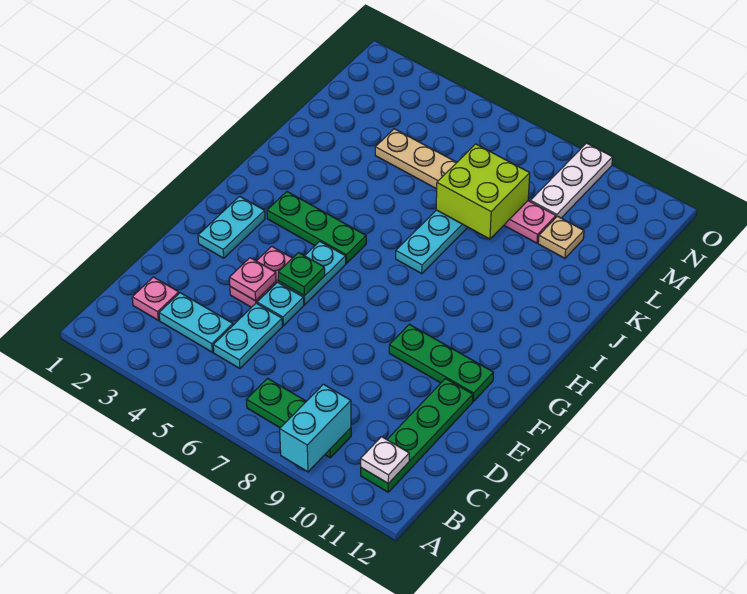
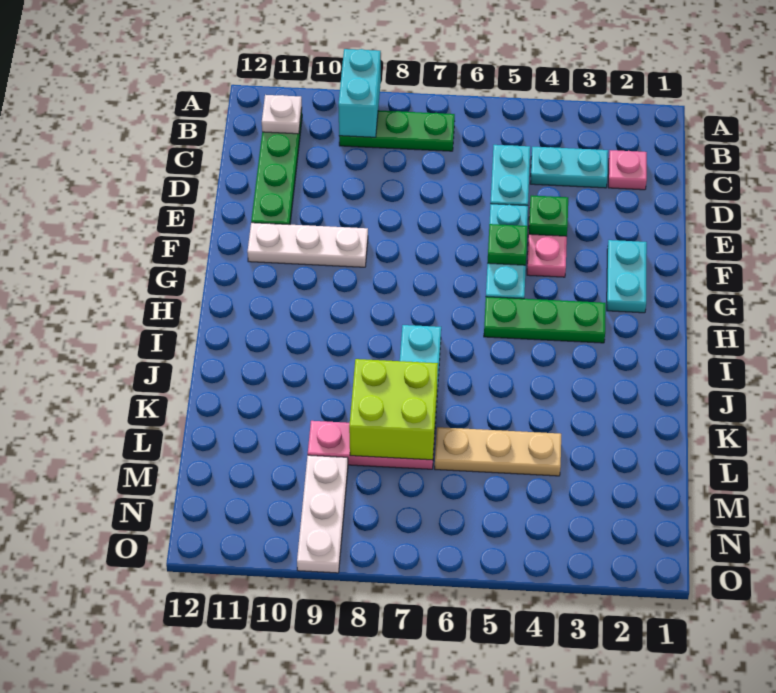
pink plate E4 level 2 -> green plate E4 level 2
green plate F9:F11 level 1 -> white plate F9:F11 level 1
tan plate L10 level 1 -> none

